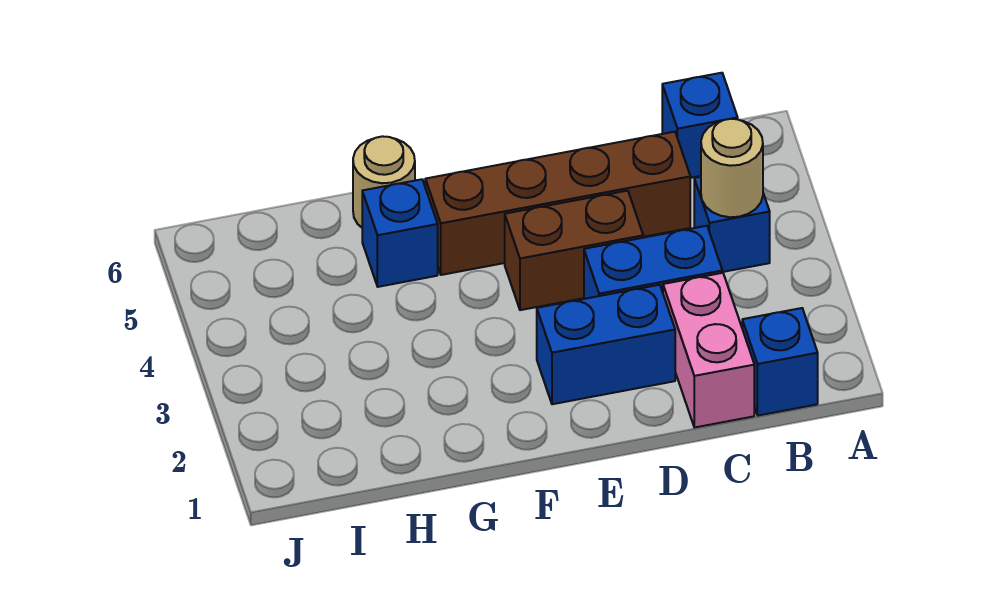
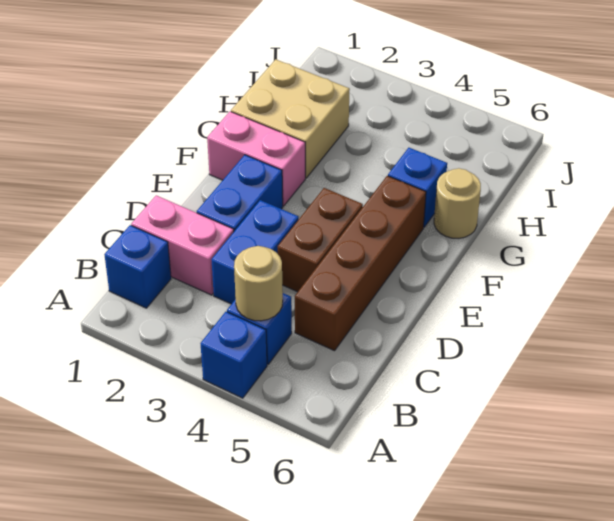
blue brick B6 level 1 -> blue brick A4 level 1
none -> pink brick F1:F2 level 1
none -> tan brick G1:H2 level 1

